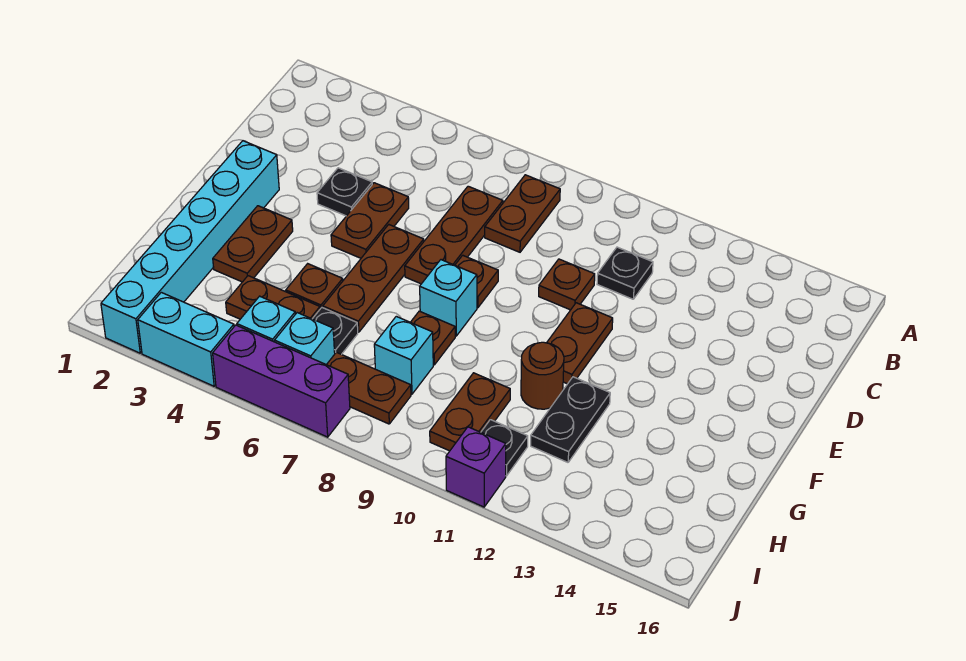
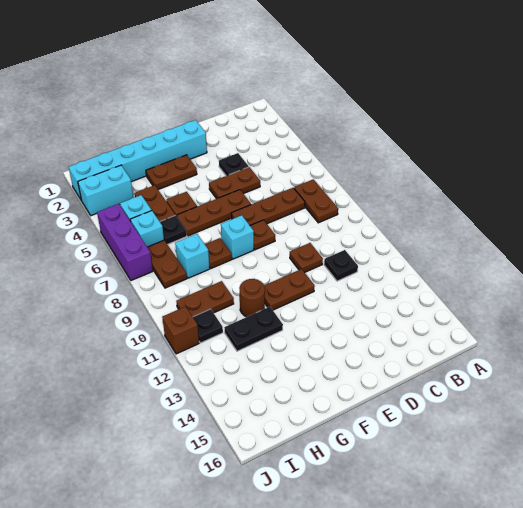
brown plate B8:C8 level 1 -> brown plate B7:B8 level 1
cyan brick J3:J4 level 1 -> cyan brick I3:J3 level 1
purple brick J11 level 1 -> brown brick J11 level 1

